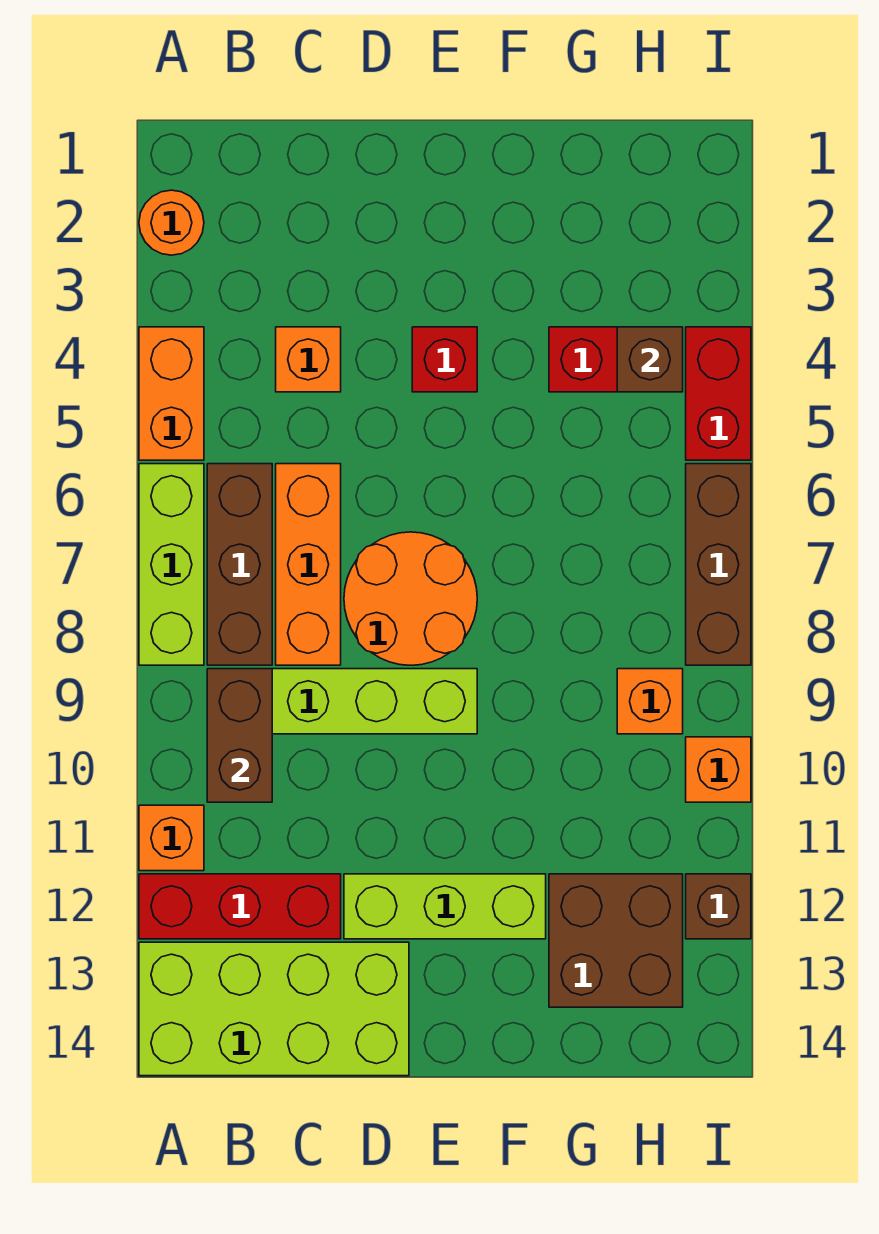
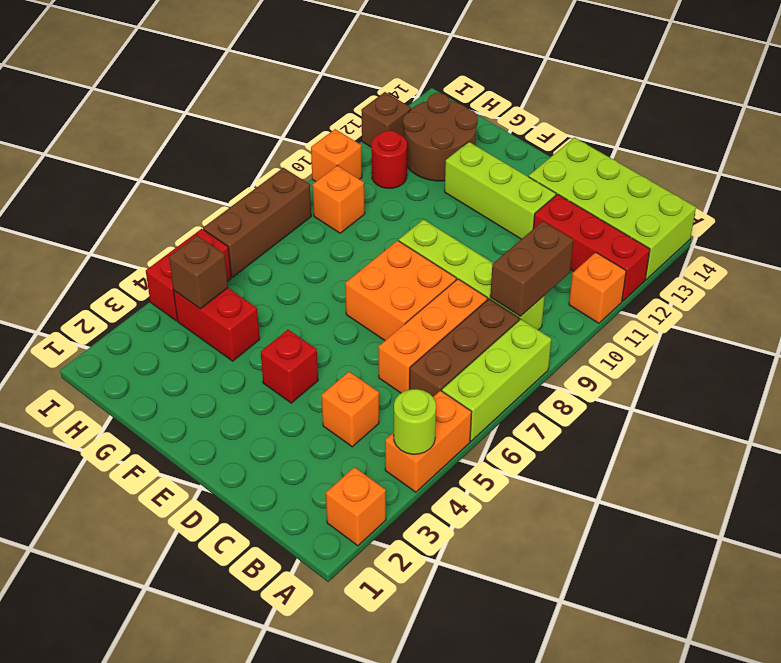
orange round brick A2 level 1 -> orange brick A2 level 1
none -> lime round brick A4 level 2
orange round brick D7:E8 level 1 -> orange brick D7:E8 level 1
brown brick G12:H13 level 1 -> brown round brick G12:H13 level 1
none -> red round brick H11 level 1

